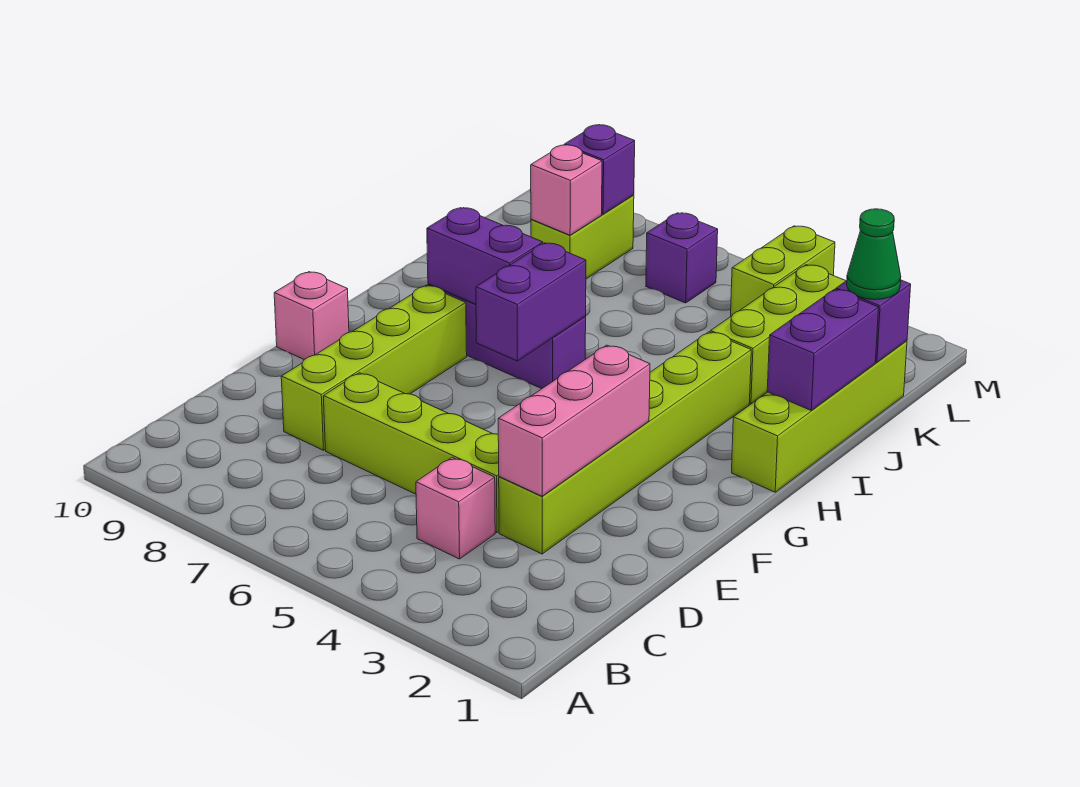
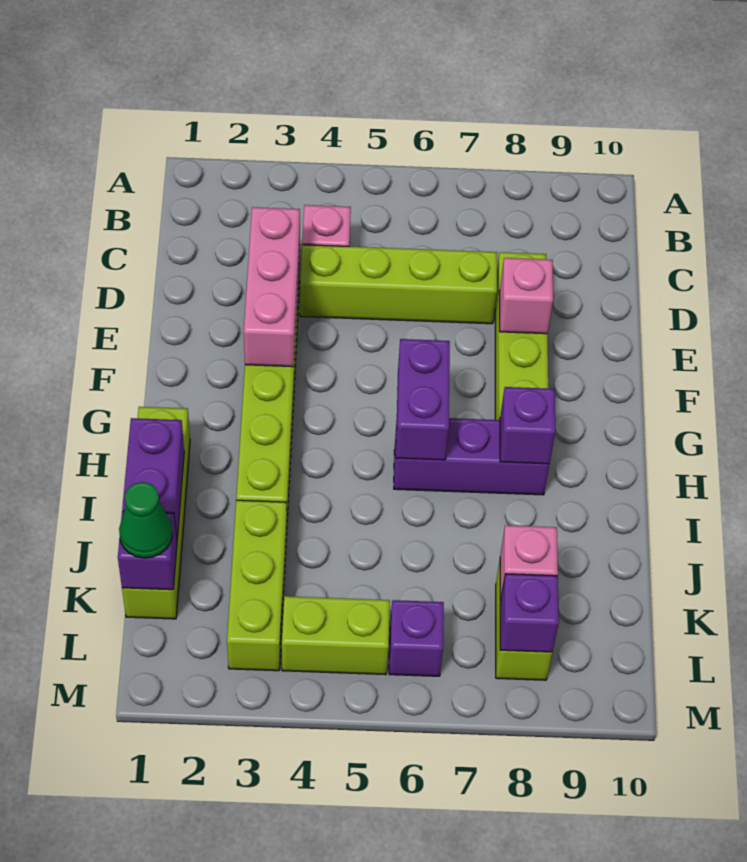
pink brick F10 level 1 -> pink brick E8 level 2
purple brick H7:H8 level 2 -> purple brick H8 level 2
lime brick L4:M4 level 1 -> lime brick L4:L5 level 1

